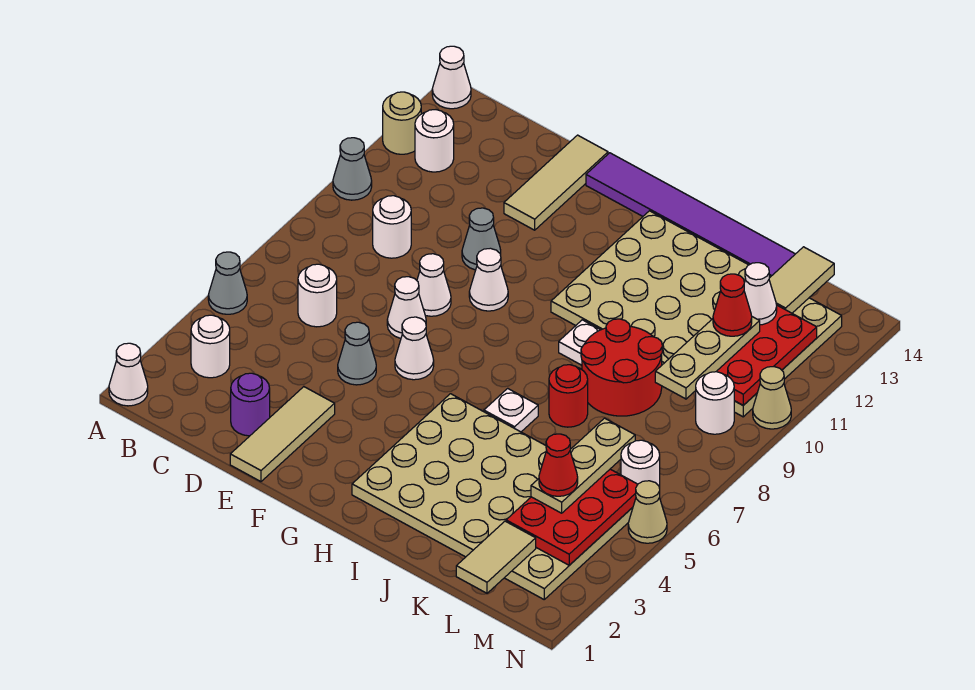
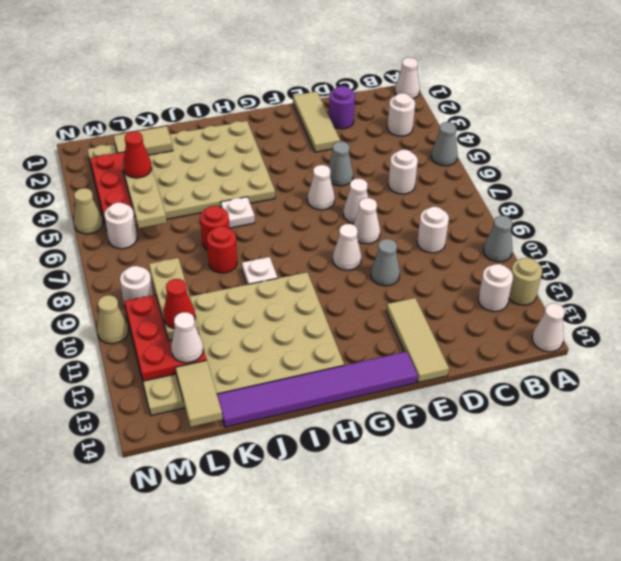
red round brick J8:K9 level 1 -> red round brick J8 level 1
tan tile L1:L2 level 2 -> tan tile K2:L2 level 2

